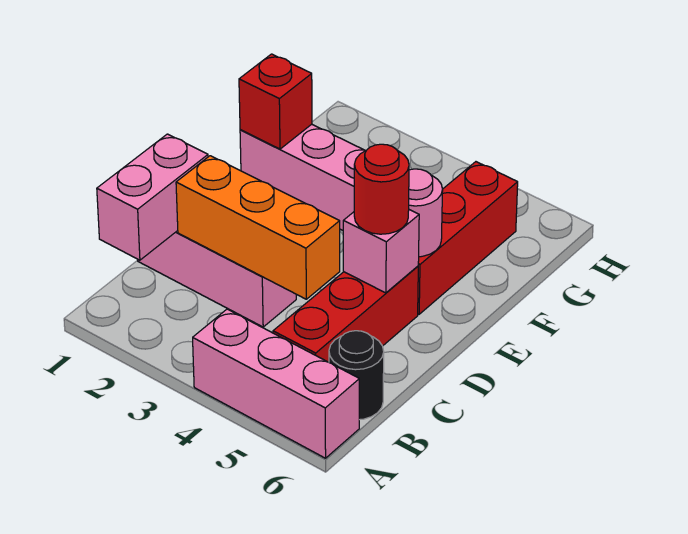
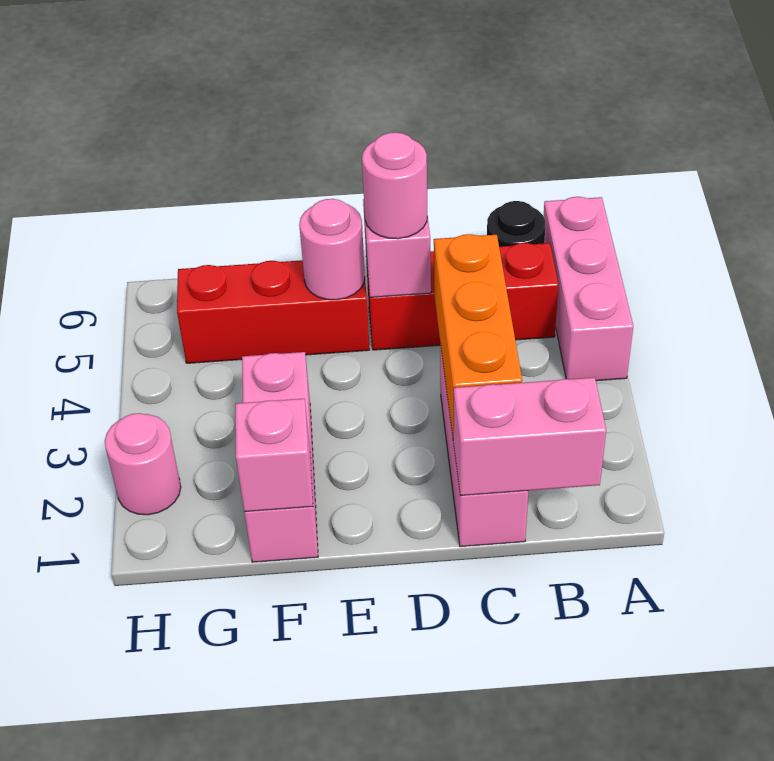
red round brick D5 level 3 -> pink round brick D5 level 3
red brick F1 level 2 -> pink brick F1 level 2
none -> pink round brick H2 level 1

